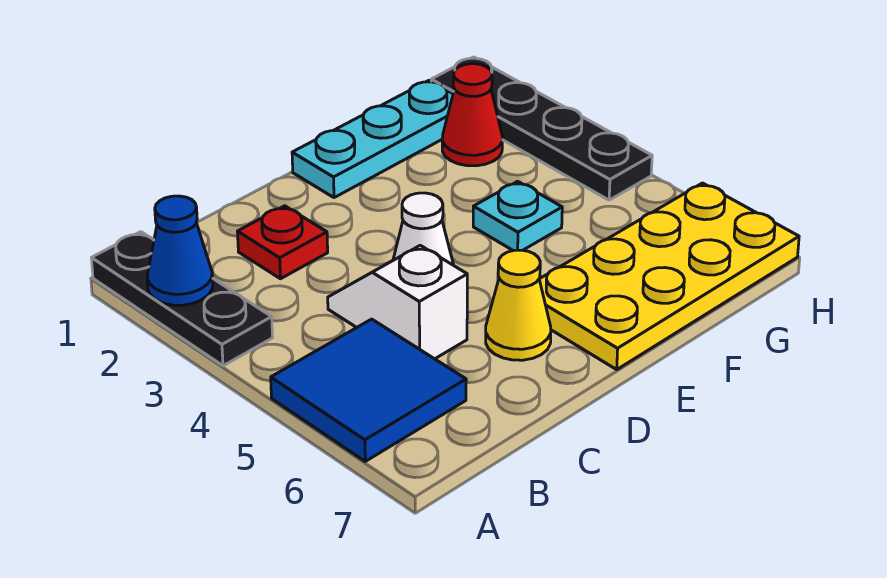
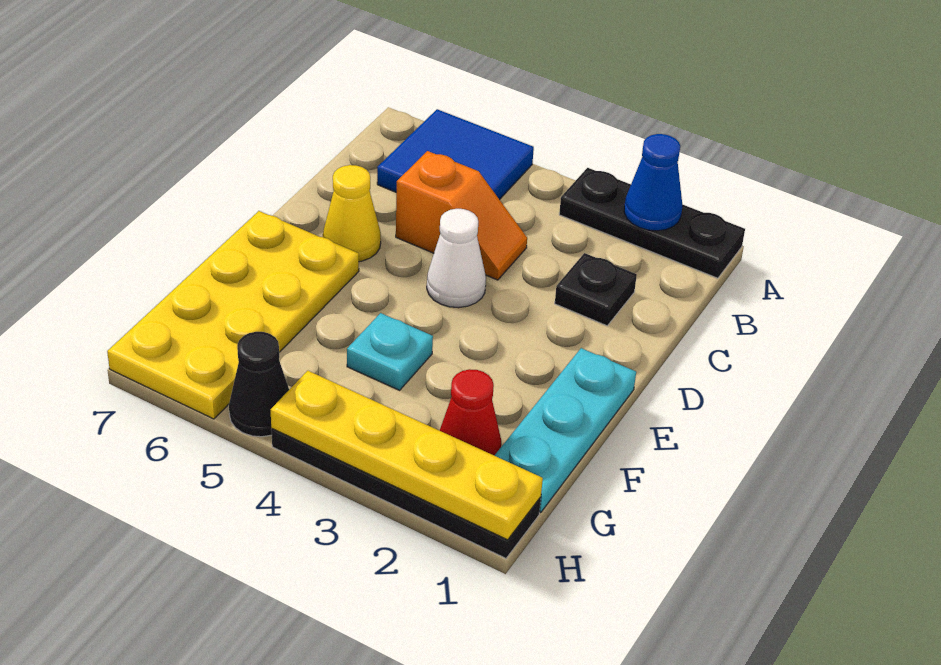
red plate C2 level 1 -> black plate C2 level 1
white slope C4:C5 level 1 top 5 -> orange slope C4:C5 level 1 top 5
none -> yellow plate H1:H4 level 2
none -> black cone H5 level 1

